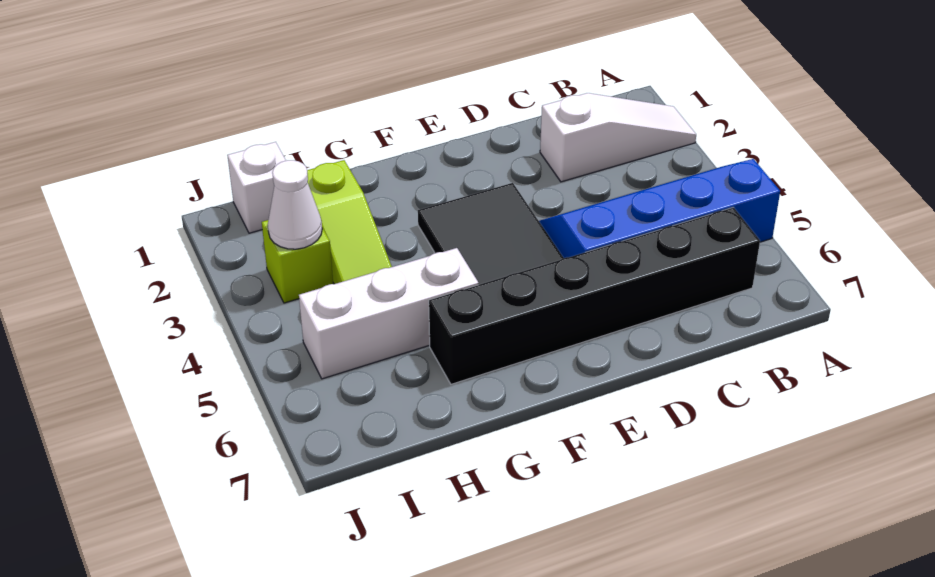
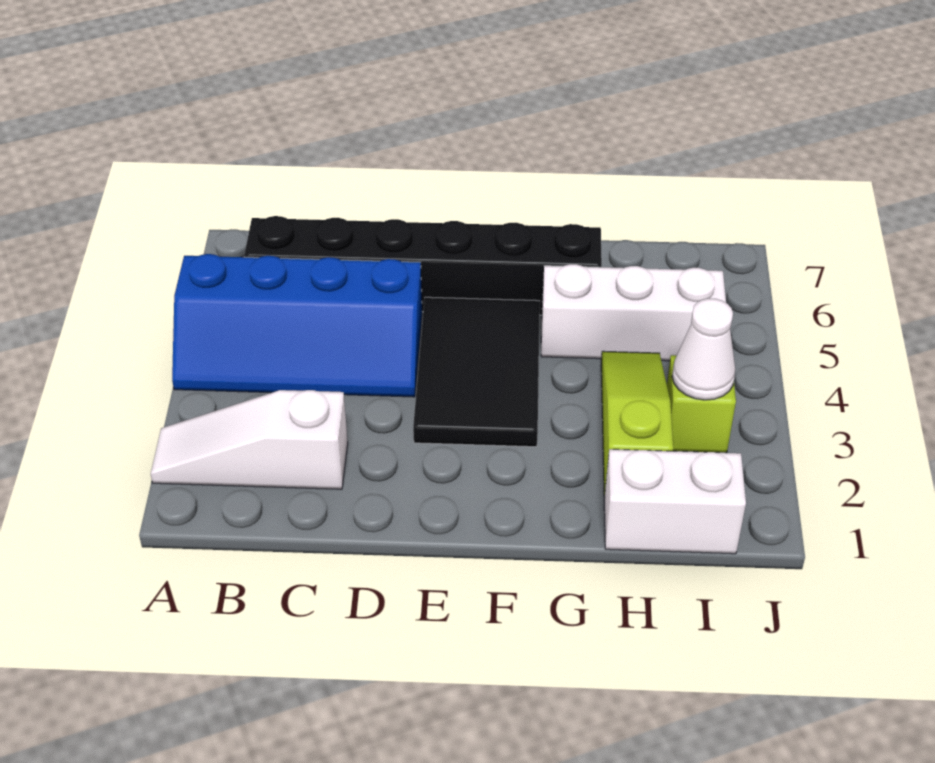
white brick I1 level 1 -> white brick H1:I1 level 1

